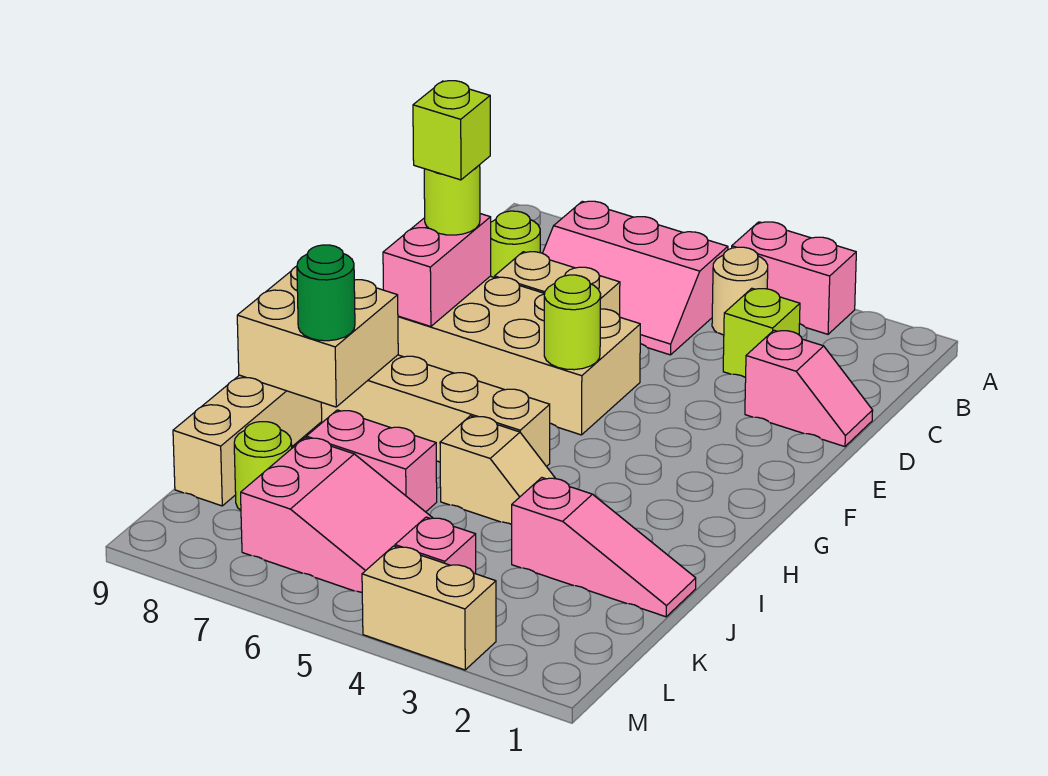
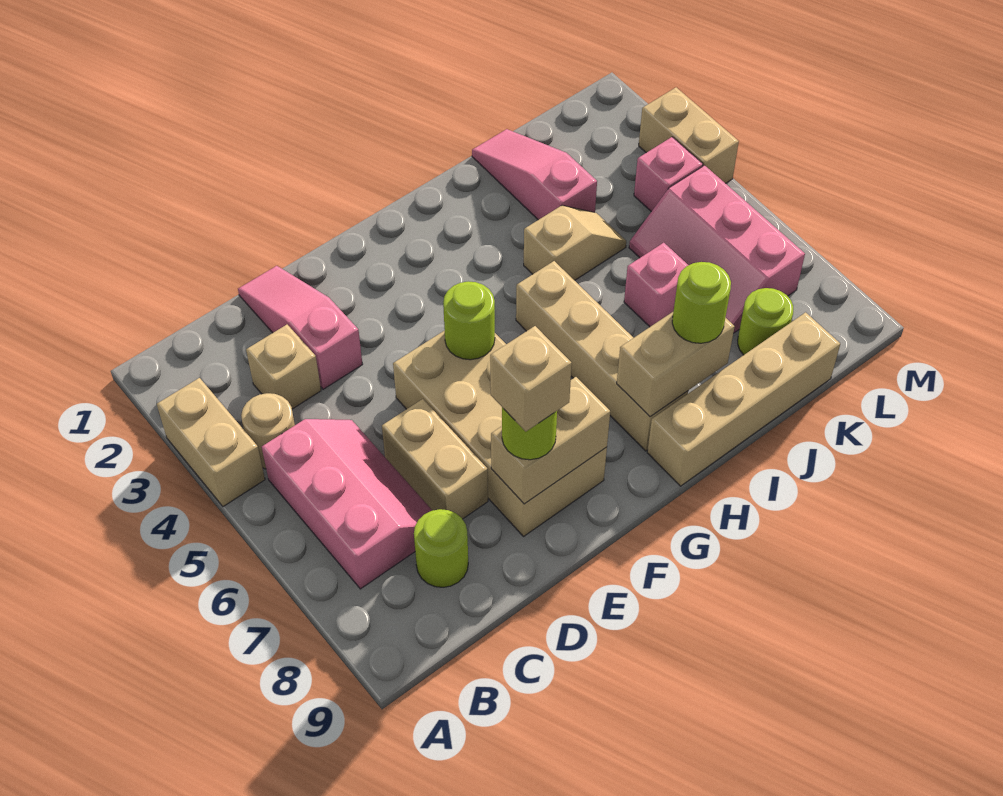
pink brick A3:A4 level 1 -> tan brick A3:A4 level 1
lime brick C3 level 1 -> tan brick C3 level 1
pink slope D1:D2 level 1 top 2 -> pink slope D1:D3 level 1 top 3
pink brick E8:F8 level 2 -> tan brick E8:F8 level 2
lime brick E8 level 4 -> tan brick E8 level 4
tan brick H8:I9 level 2 -> tan brick H8:I8 level 2
tan slope I4:I5 level 1 top 5 -> tan slope I4:J4 level 1 top I
green round brick I8 level 3 -> lime round brick I8 level 3
pink brick J6:J7 level 1 -> pink brick J6 level 1
pink slope K5:L7 level 1 top 7 -> pink slope K5:L7 level 1 top L

